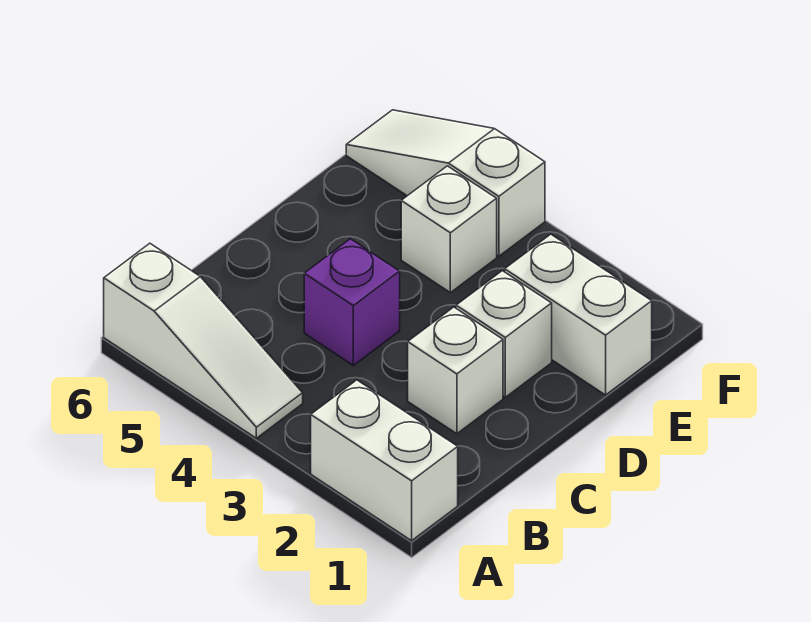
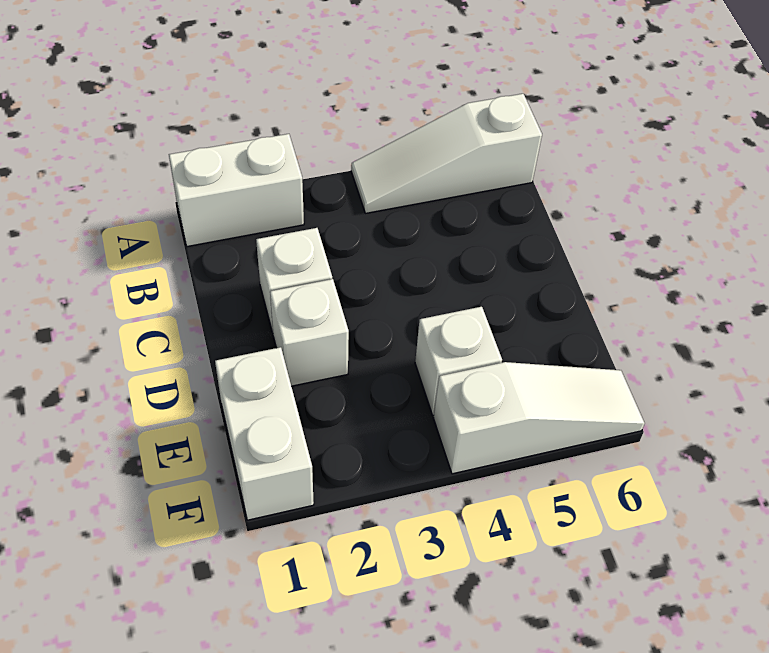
purple brick C4 level 1 -> none
white brick E1:E2 level 1 -> white brick E1:F1 level 1

